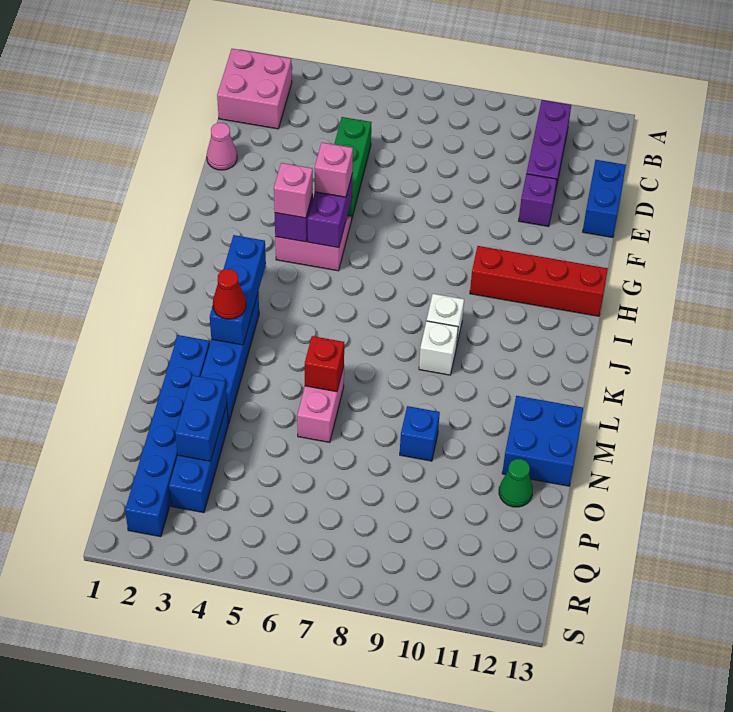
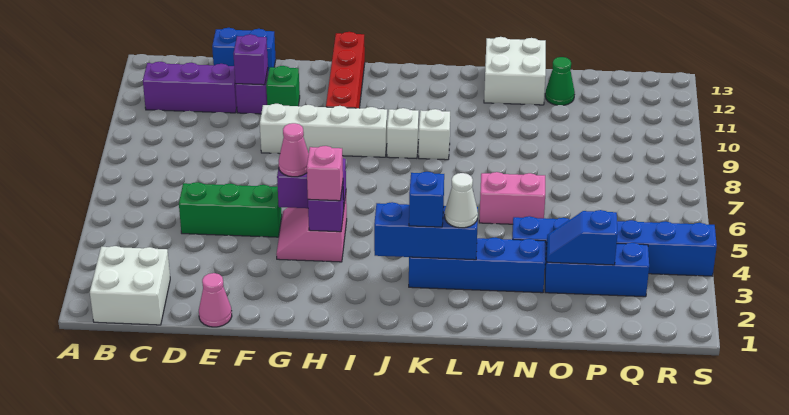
pink brick B1:C2 level 1 -> white brick B1:C2 level 1
none -> purple brick E11 level 2
none -> white brick F9:I9 level 1
none -> green brick F11 level 1
pink brick G5 level 3 -> pink cone G5 level 3
red cone L3 level 3 -> white cone L3 level 3
blue brick M2:R2 level 1 -> blue brick N4:S4 level 1
red brick M6 level 2 -> none
blue brick M12:N13 level 1 -> white brick M12:N13 level 1
blue brick N9 level 1 -> blue brick K3 level 3
blue brick O3:P3 level 2 -> blue slope O3:P3 level 2 top P

